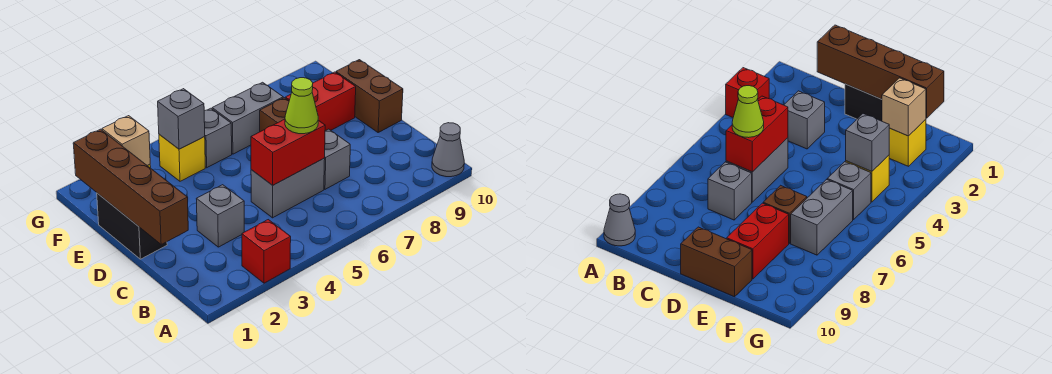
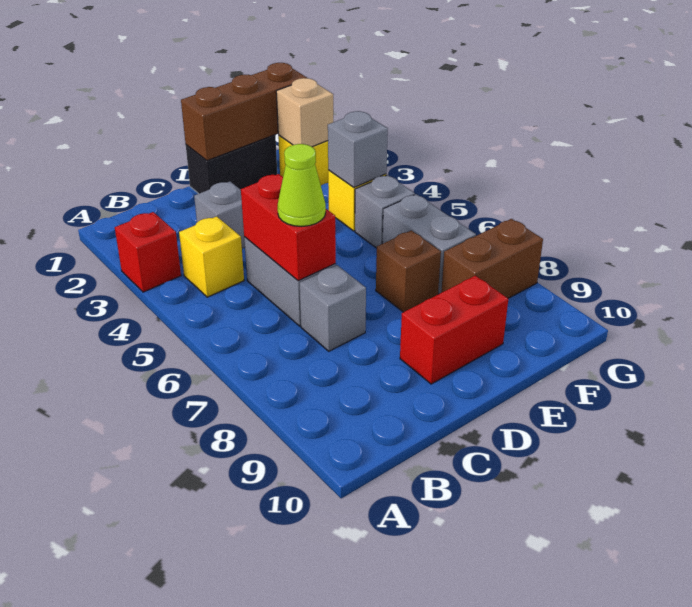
grey cone A10 level 1 -> none
none -> yellow brick B4 level 1
brown brick C1:F1 level 2 -> brown brick D1:F1 level 2
brown brick D10:E10 level 1 -> brown brick F8:G8 level 1
red brick E8:E9 level 1 -> red brick D9:E9 level 1

